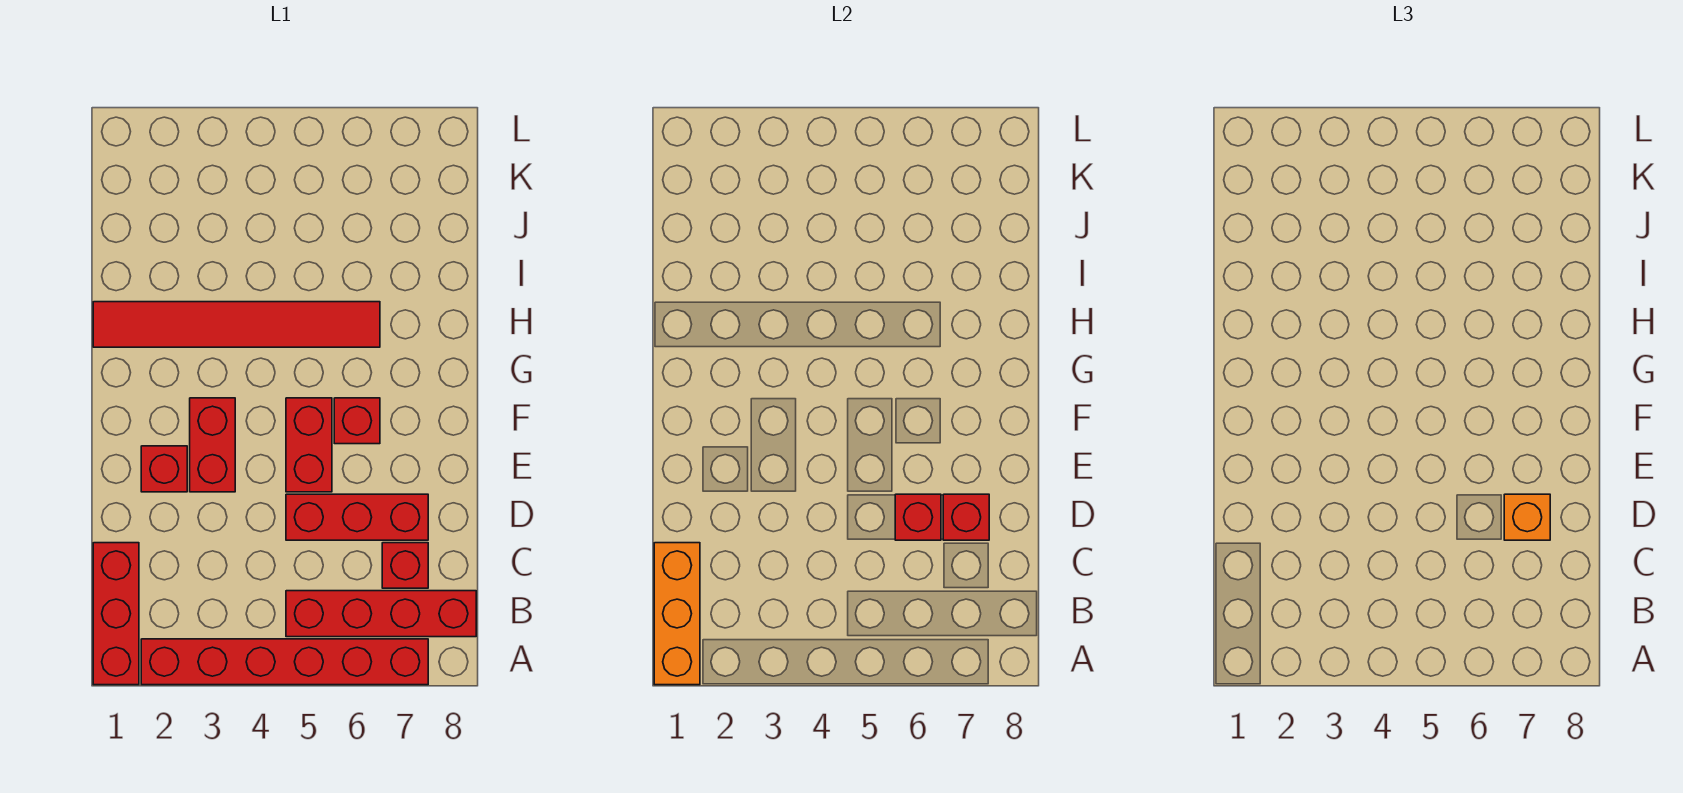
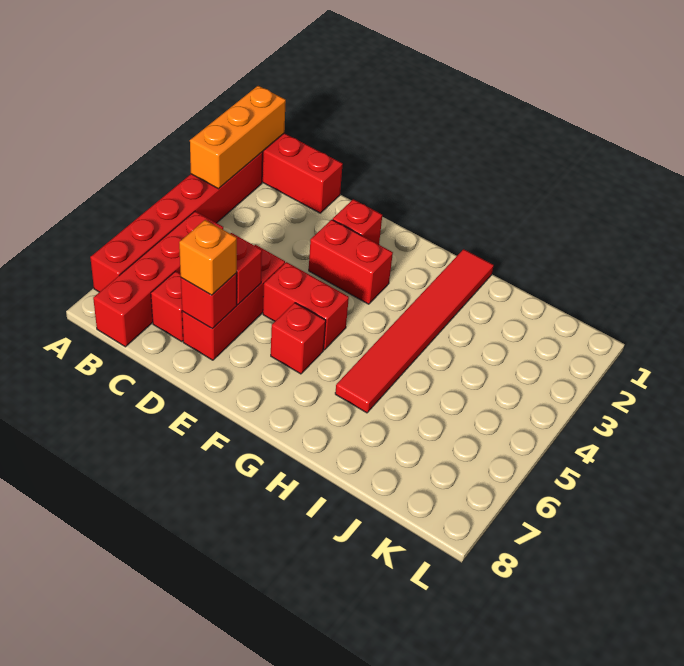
orange brick A1:C1 level 2 -> orange brick A1:A3 level 2

